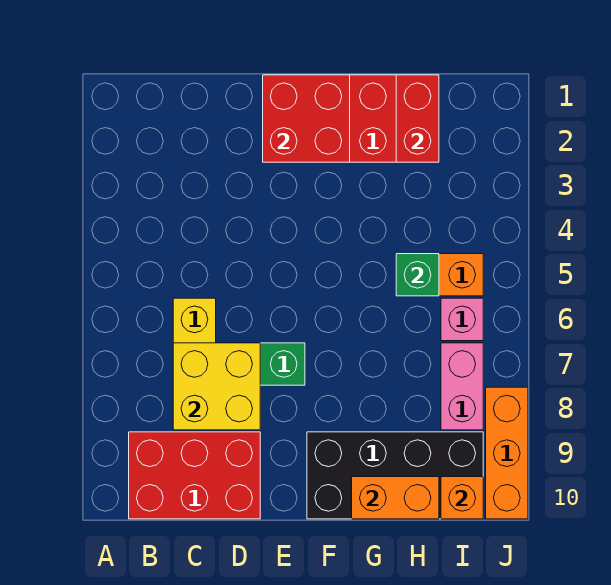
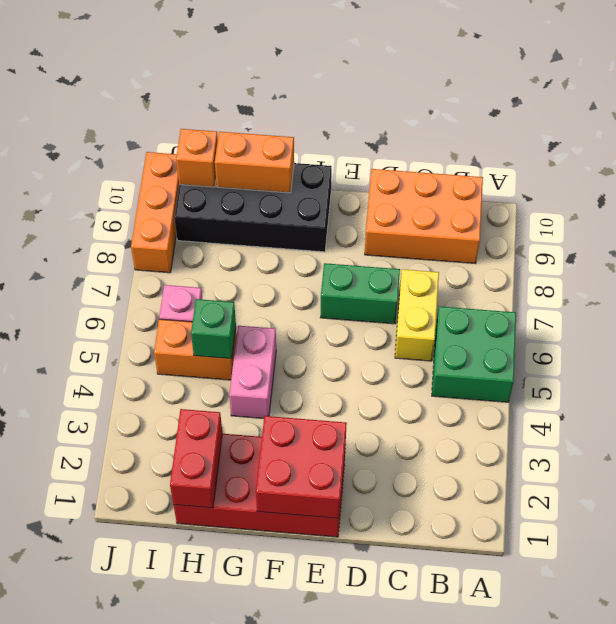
none -> green brick A5:B6 level 1
red brick B9:D10 level 1 -> orange brick B9:D10 level 1
yellow brick C7:D8 level 2 -> none
pink brick I7:I8 level 1 -> pink brick G4:G5 level 1

